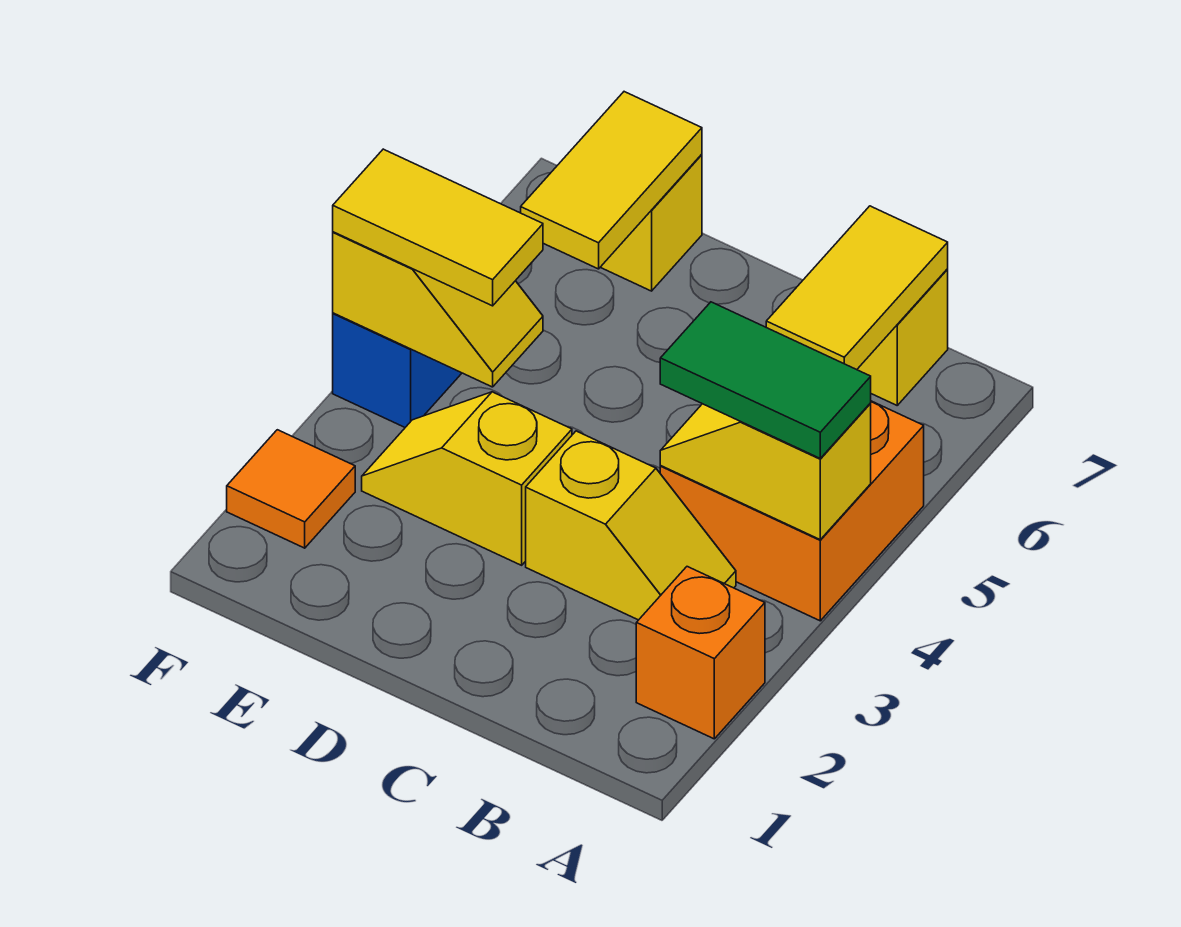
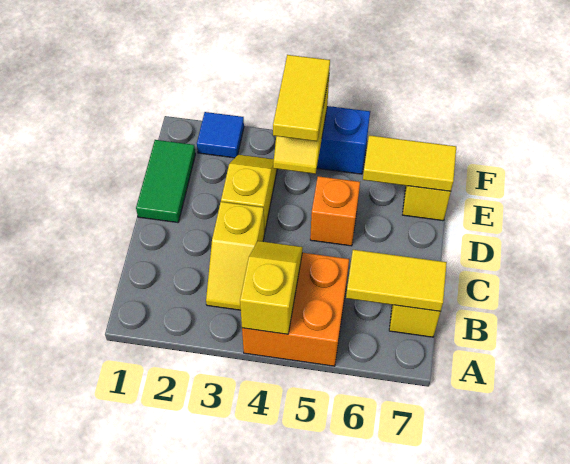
orange brick A2 level 1 -> orange brick D5 level 1
green tile A4:B4 level 3 -> green tile D1:E1 level 1
orange tile F2 level 1 -> blue tile F2 level 1

